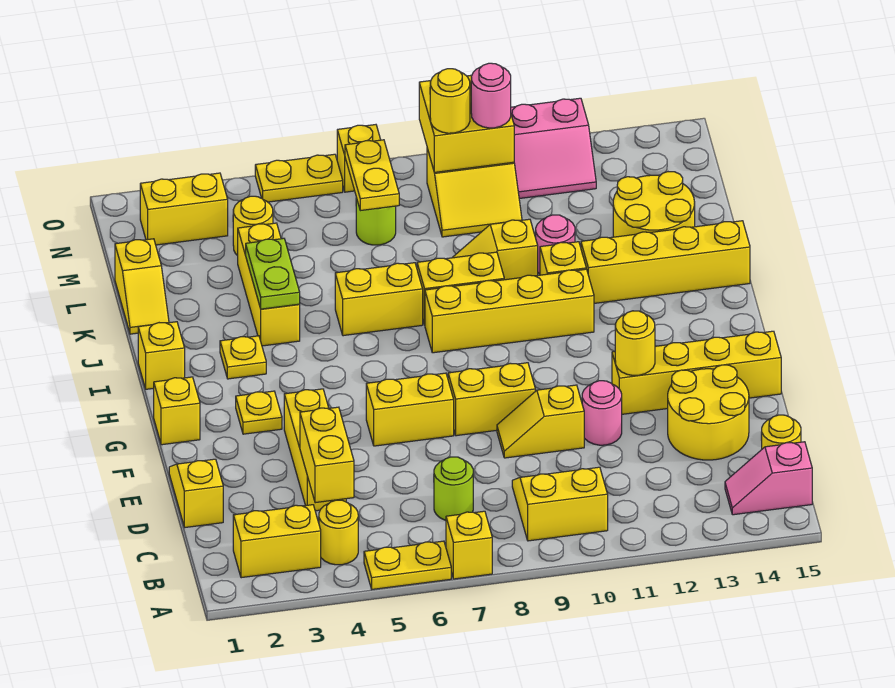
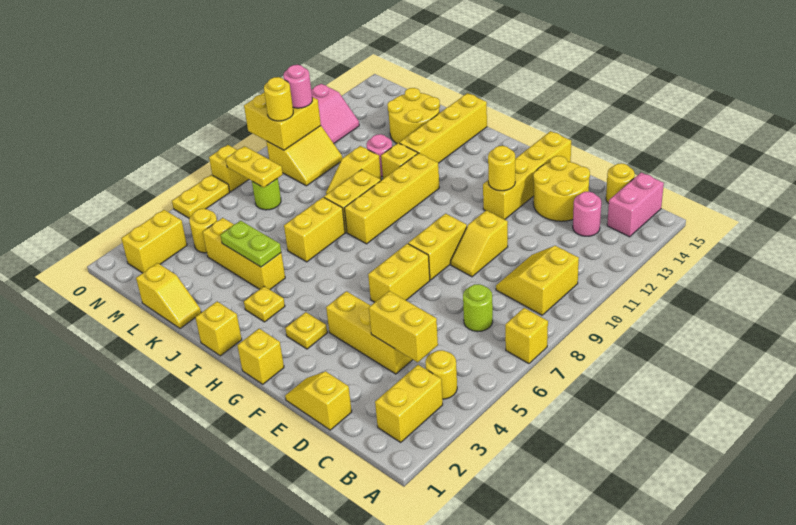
yellow plate A5:A6 level 1 -> none
pink slope B14:B15 level 1 top 15 -> pink brick B14:B15 level 1
pink round brick E11 level 1 -> pink round brick C13 level 1

